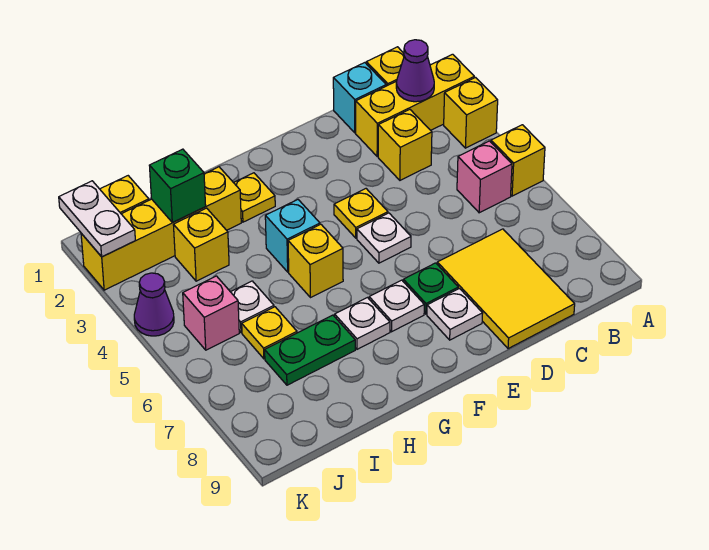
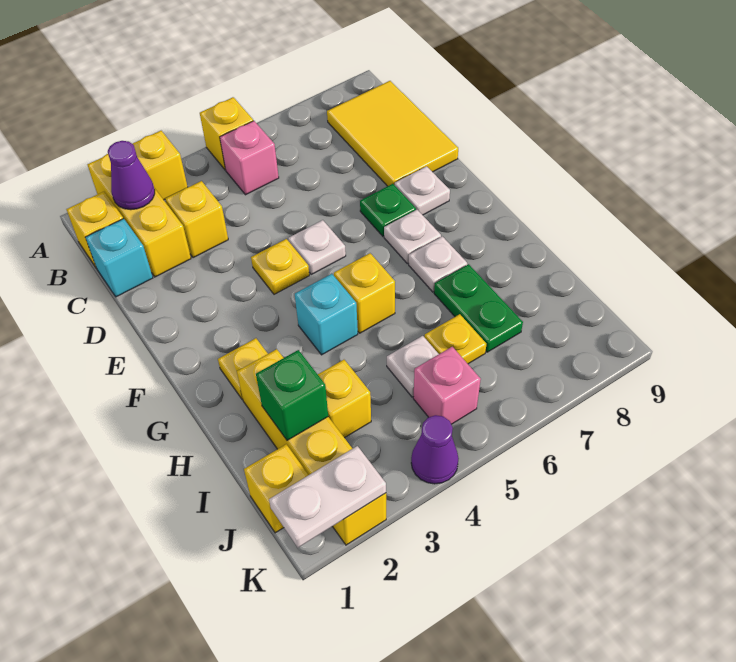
yellow tile C7:D9 level 1 -> yellow tile B8:D9 level 1

